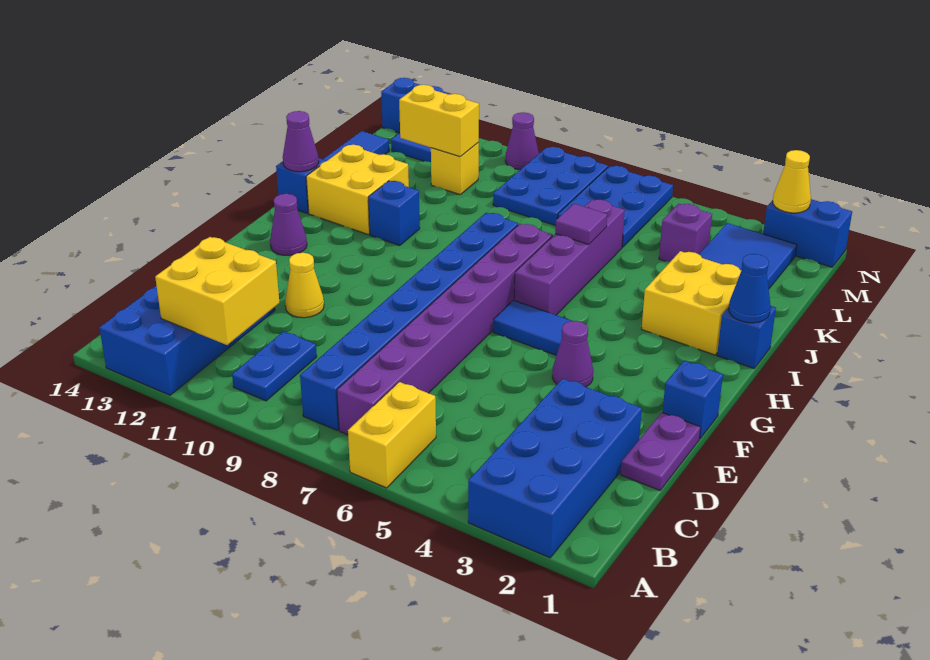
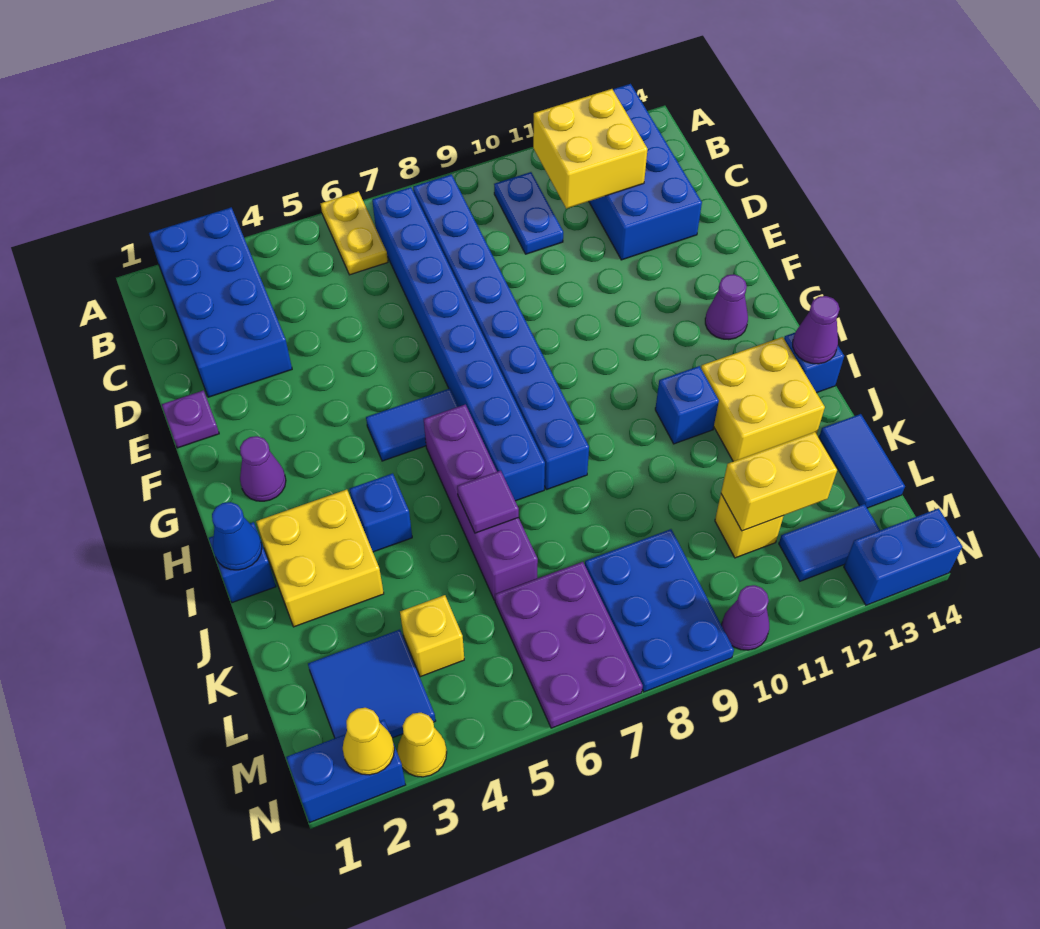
yellow brick A6:B6 level 1 -> yellow plate A6:B6 level 1
purple brick B7:I7 level 1 -> blue brick B7:I7 level 1
purple plate D1:E1 level 1 -> purple plate E1 level 1
yellow cone E11 level 1 -> yellow cone N3 level 1
blue brick F1 level 1 -> blue brick I4 level 1
purple cone F4 level 1 -> purple cone G2 level 1
purple brick L4 level 1 -> yellow brick L4 level 1
blue plate L6:N7 level 1 -> purple plate L6:N7 level 1

